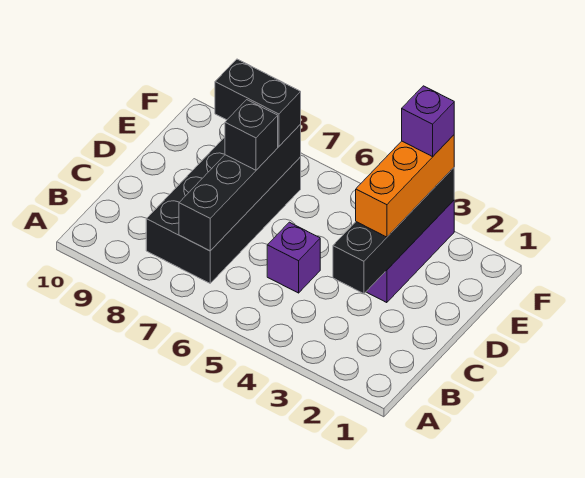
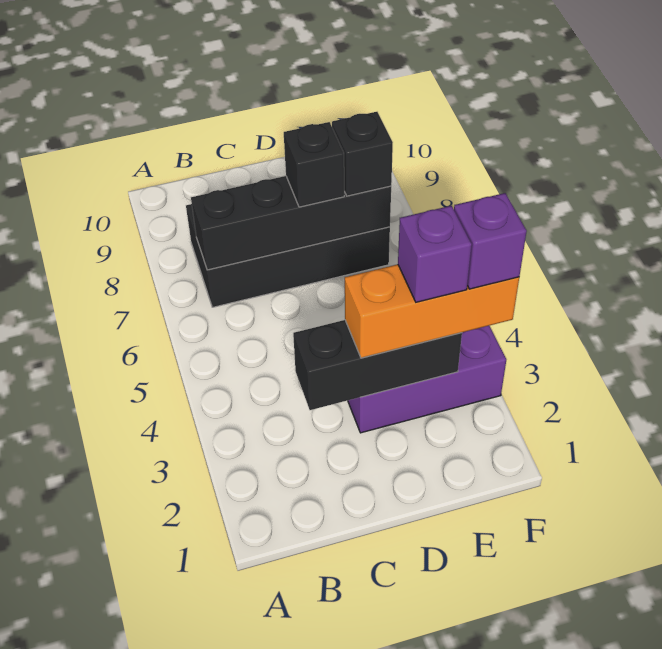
black brick C3:F3 level 2 -> black brick C3:E3 level 2
purple brick C5 level 1 -> purple brick E3 level 4
black brick E7:E8 level 3 -> black brick E7 level 3

